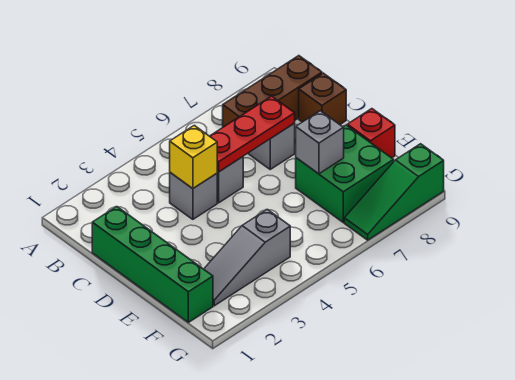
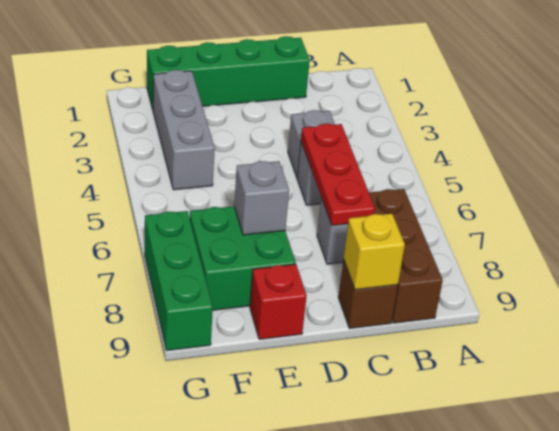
yellow brick C4 level 2 -> yellow brick C9 level 2
grey slope F2:F4 level 1 top 4 -> grey brick F2:F4 level 1
green slope G7:G9 level 1 top 9 -> green brick G7:G9 level 1

